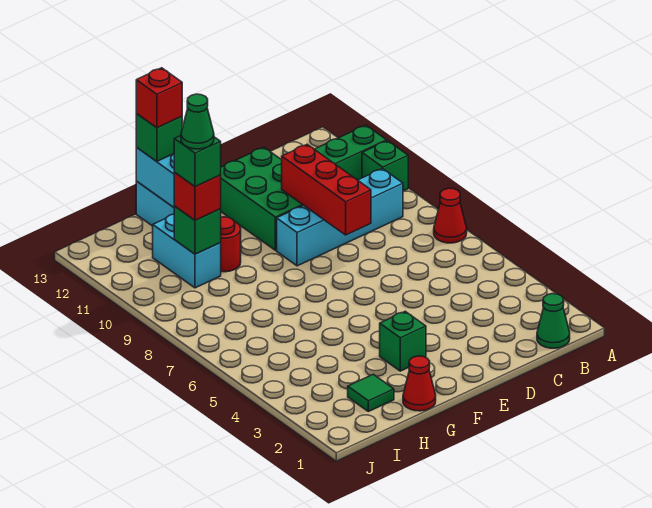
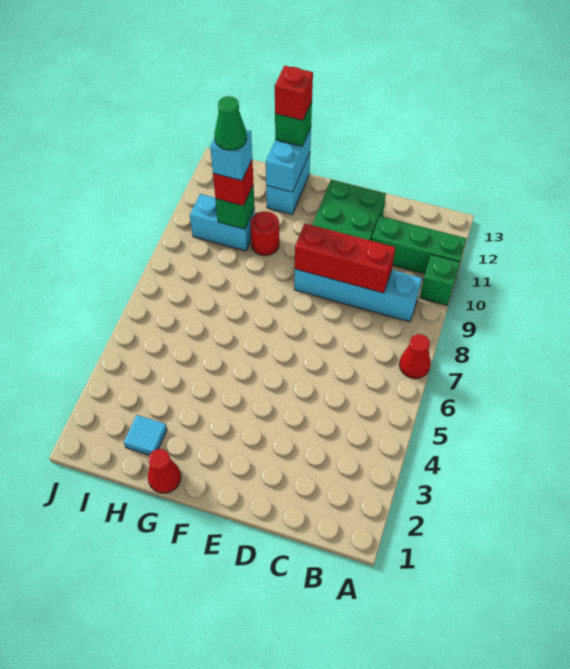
green cone B1 level 1 -> none
red brick D8:D10 level 2 -> red brick C9:E9 level 2
green brick F3 level 1 -> none
green tile H2 level 1 -> cyan tile H2 level 1
cyan brick H10:H11 level 1 -> cyan brick H10:I10 level 1
green brick H10 level 4 -> cyan brick H10 level 4

